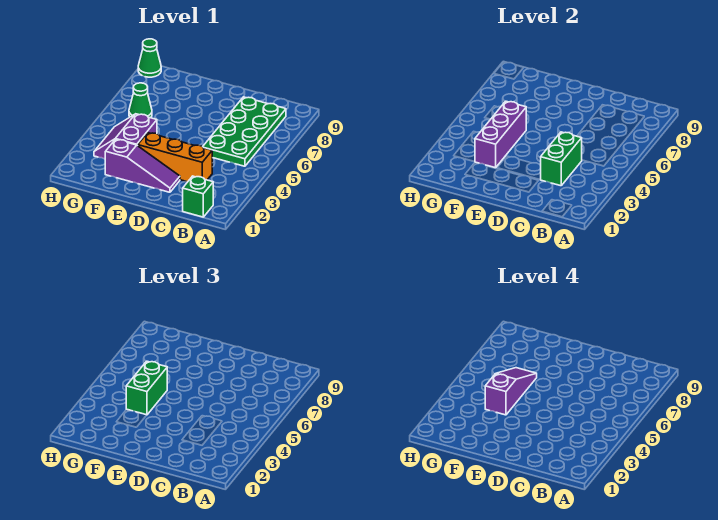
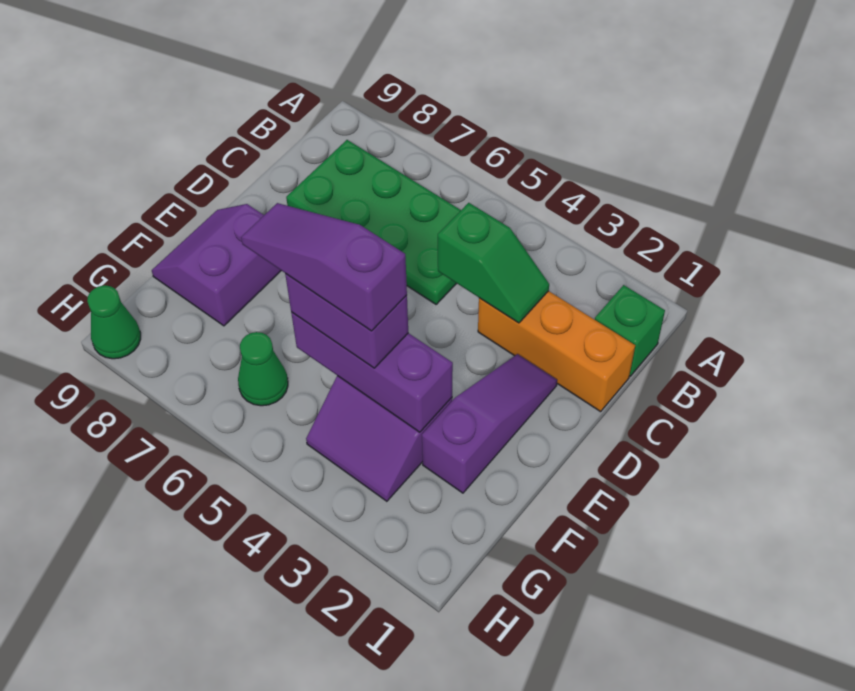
orange brick C3:E3 level 1 -> orange brick C1:C3 level 1
green brick C3:C4 level 2 -> green slope C3:C4 level 2 top 4
none -> purple slope E8:F9 level 1 top 8
green brick F4:F5 level 3 -> purple brick F4:F5 level 3

